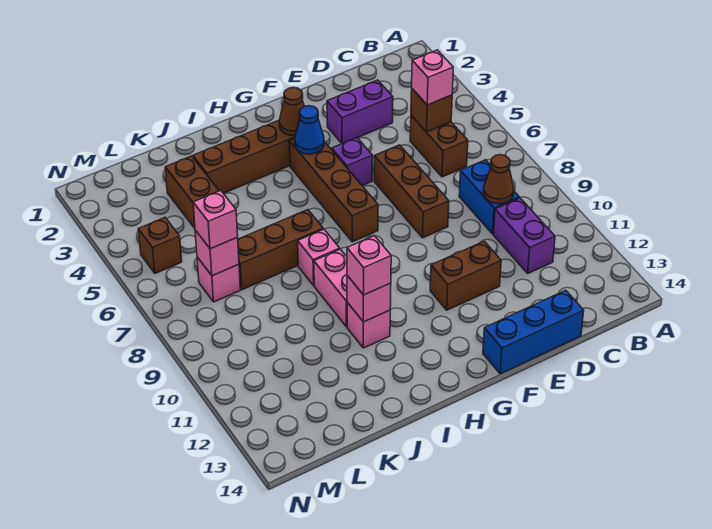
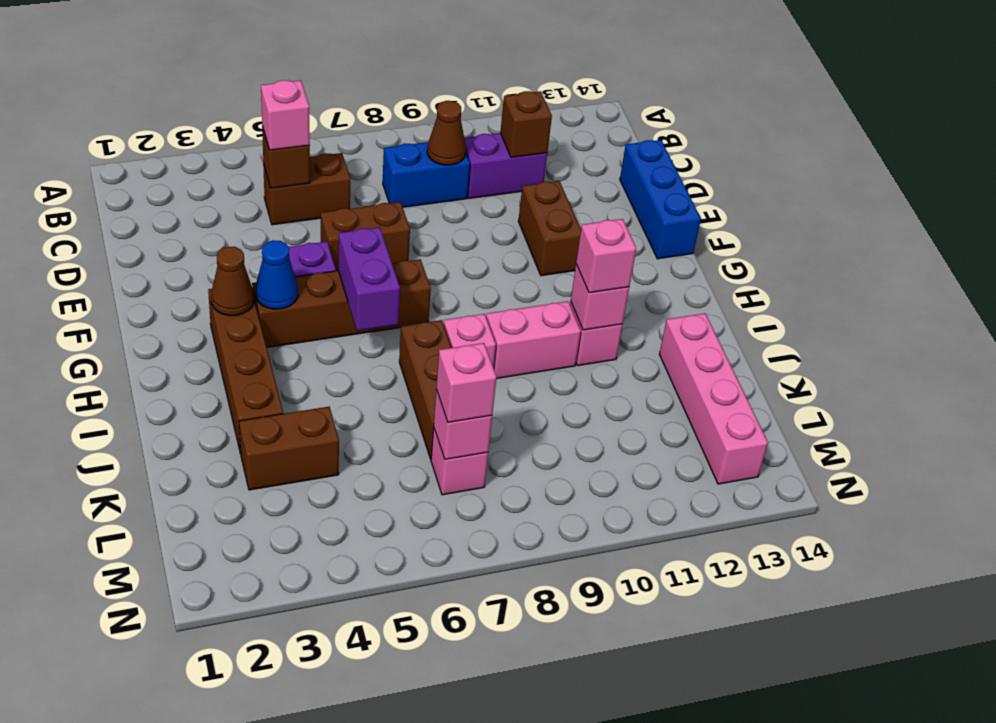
purple brick D3:E3 level 1 -> purple brick G6:H6 level 2
brown brick E6:E8 level 1 -> brown brick E6:E7 level 1
none -> pink brick J13:M13 level 1
brown brick M5 level 1 -> brown brick C11 level 2

